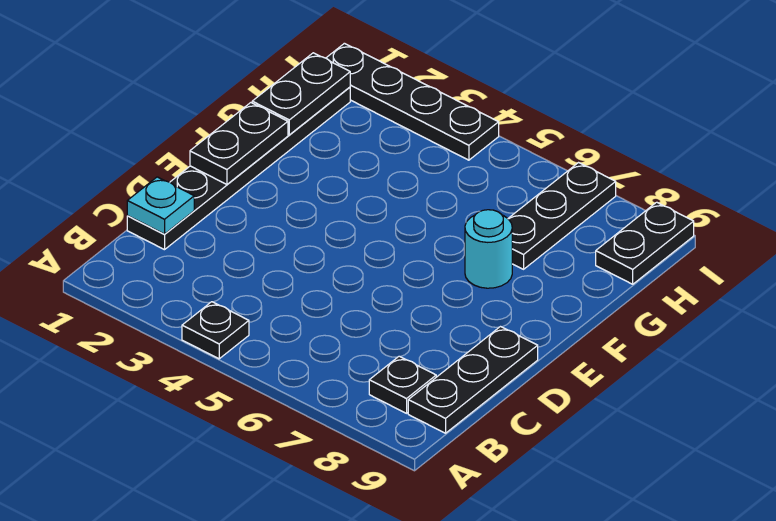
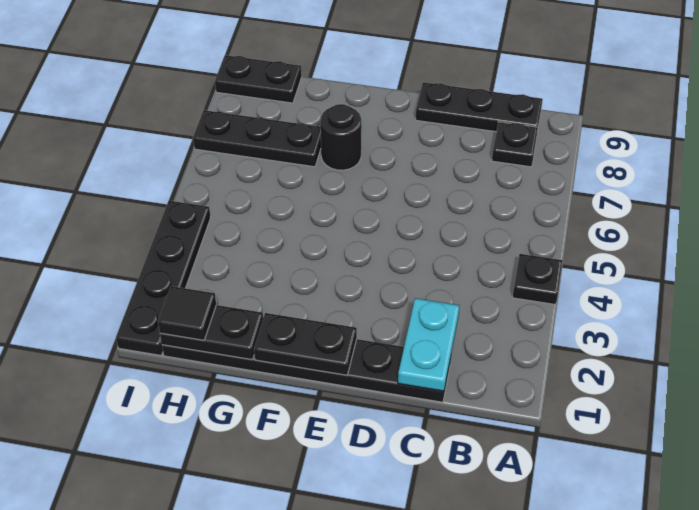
cyan plate C1 level 2 -> cyan plate C1:C2 level 2
cyan round brick F7 level 1 -> black round brick F7 level 1
none -> black tile H1 level 3

